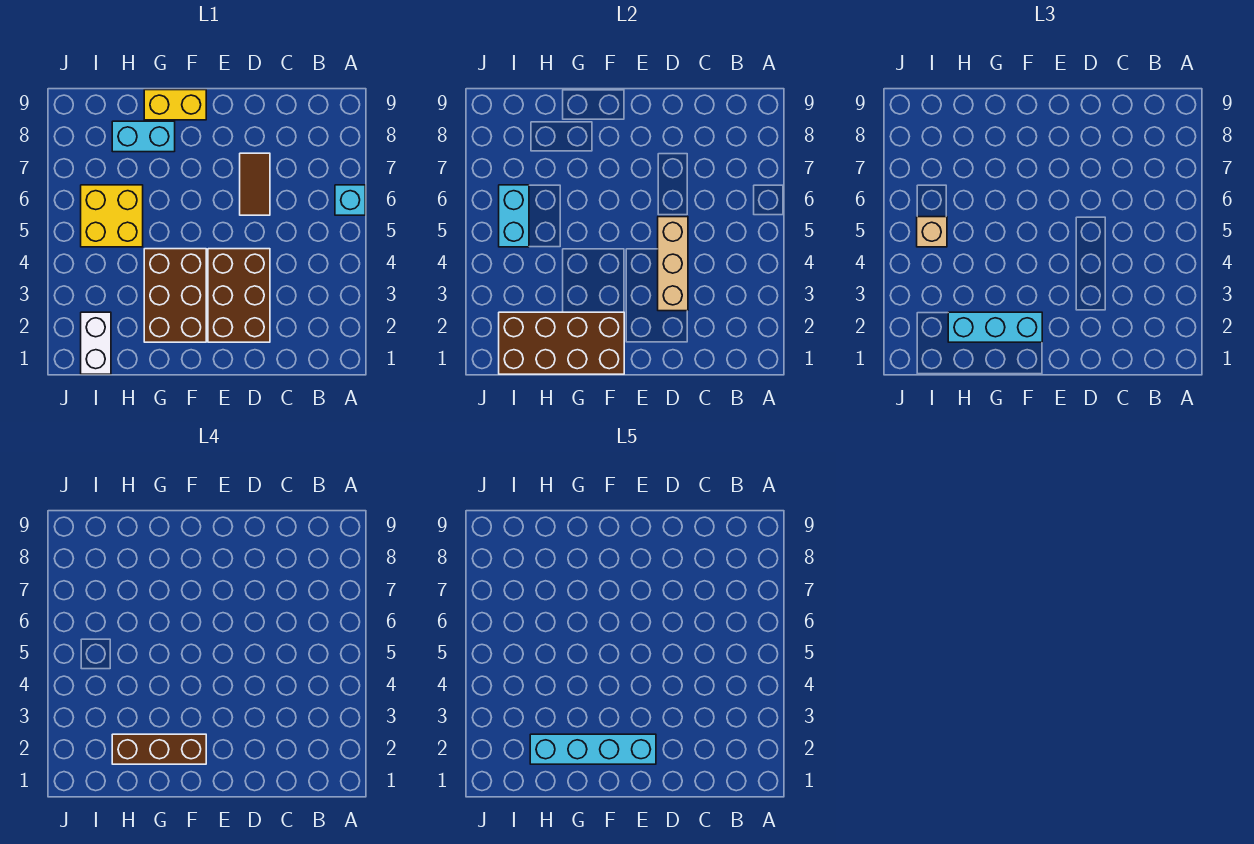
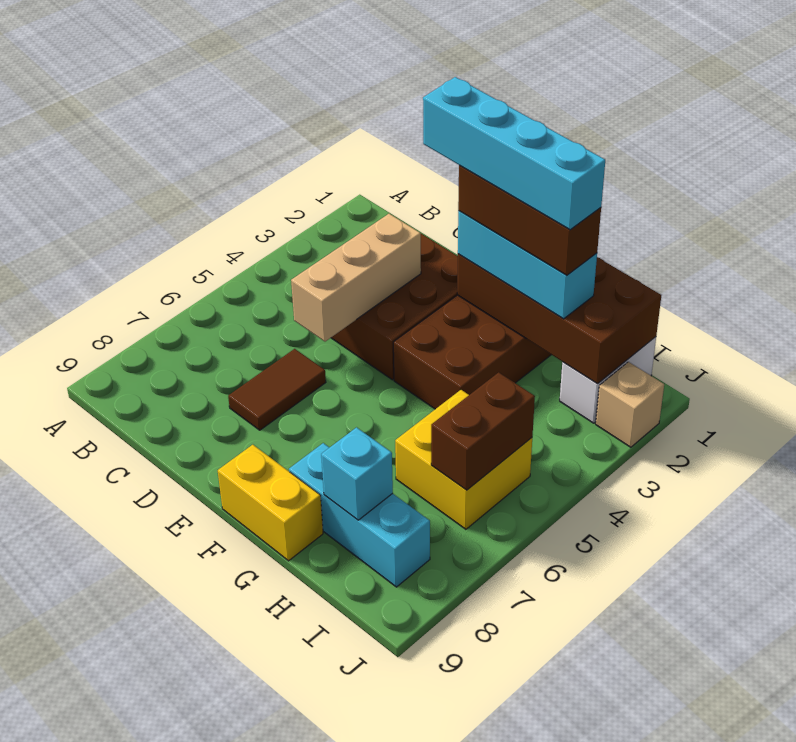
cyan brick A6 level 1 -> cyan brick H8 level 2
cyan brick G8:H8 level 1 -> cyan brick G8:I8 level 1
cyan brick I5:I6 level 2 -> brown brick I5:I6 level 2
tan brick I5 level 3 -> tan brick J2 level 1

